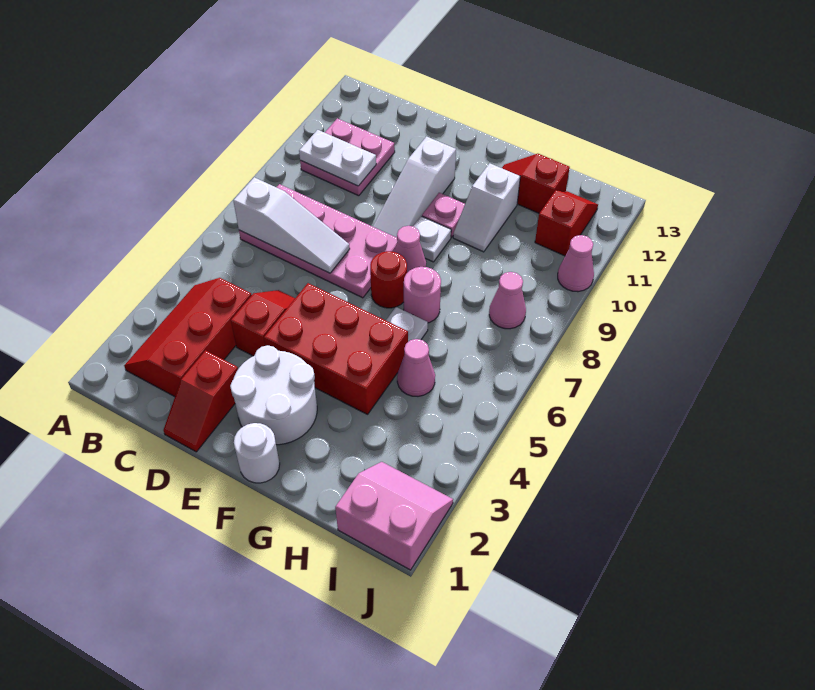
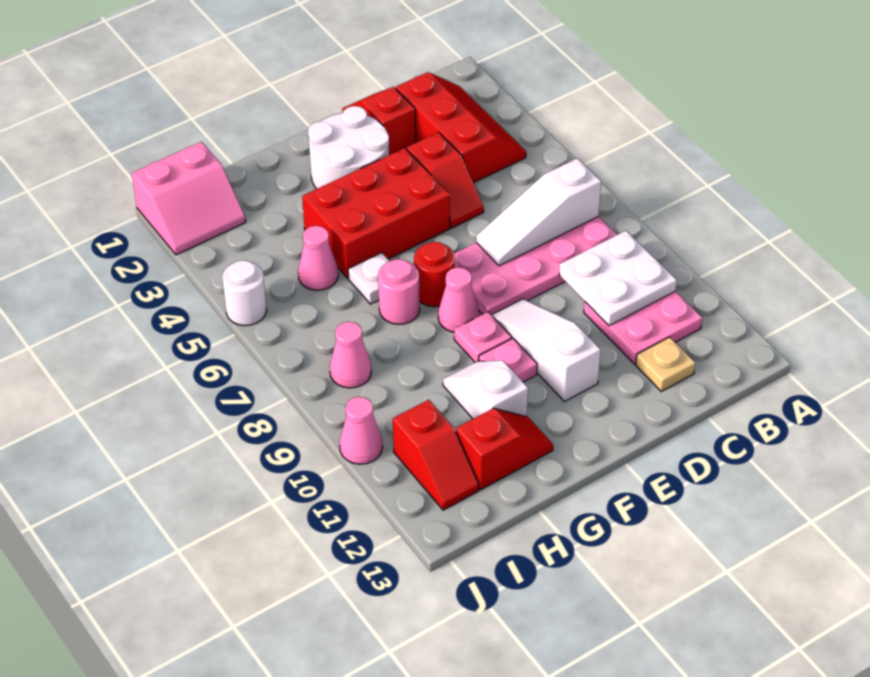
white plate B10:C10 level 2 -> white plate B9:C10 level 2
none -> tan plate C12 level 1
white round brick F1 level 1 -> white round brick J5 level 1
white plate F9 level 1 -> pink plate F9 level 1

